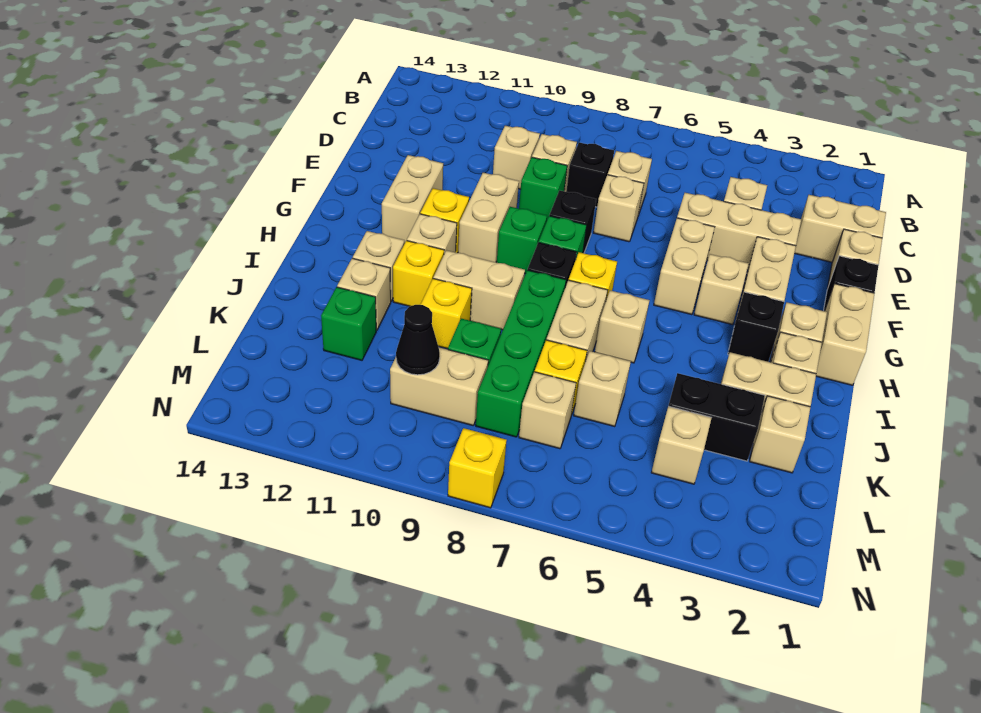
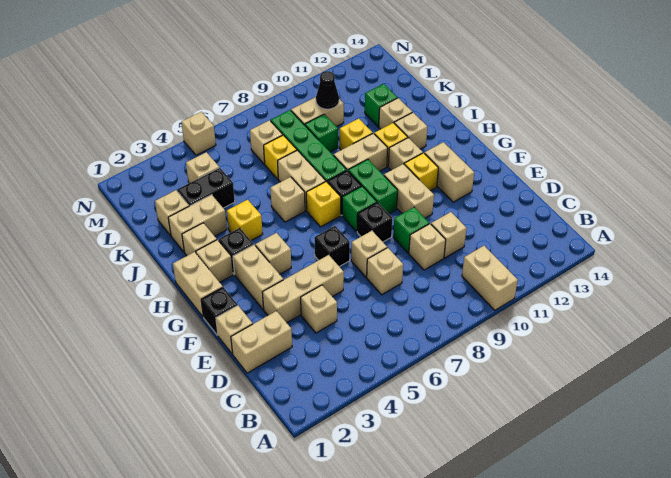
black brick D8 level 1 -> black brick F6 level 1
tan brick F5:G5 level 1 -> tan brick A10:B10 level 1
green brick G9 level 1 -> green brick G9:H9 level 1
tan brick K6 level 1 -> tan brick N5 level 1
yellow brick N8 level 1 -> yellow brick I4 level 1

